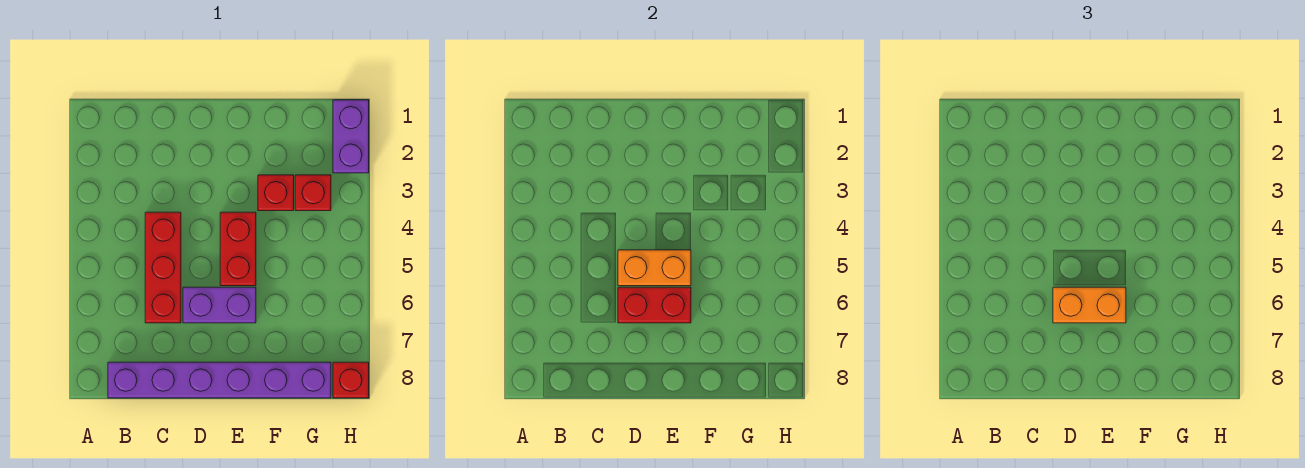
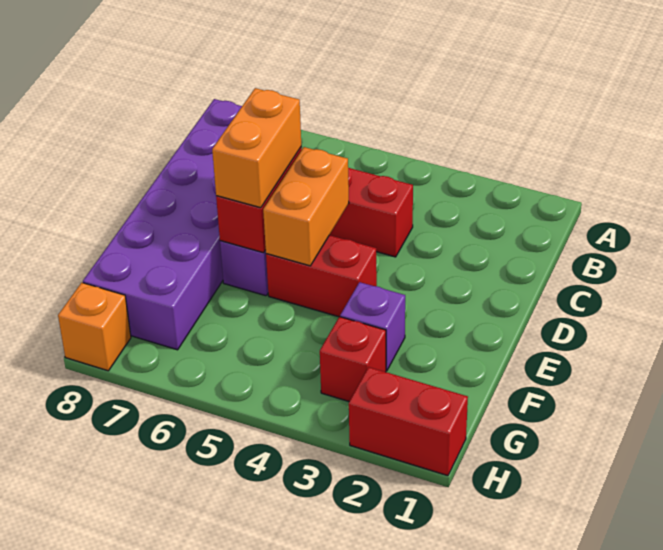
purple brick B8:G8 level 1 -> purple brick B7:G8 level 1
red brick F3 level 1 -> purple brick F3 level 1
purple brick H1:H2 level 1 -> red brick H1:H2 level 1
red brick H8 level 1 -> orange brick H8 level 1

